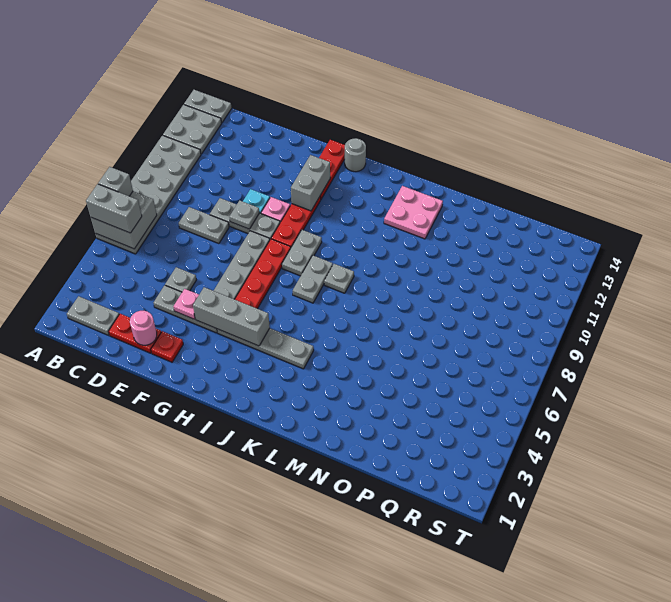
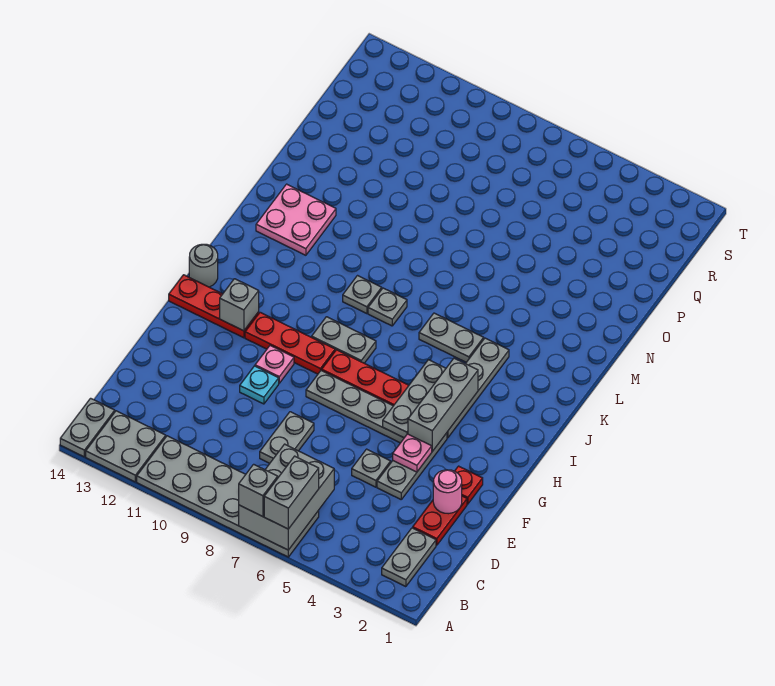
grey brick A6:B7 level 2 -> grey brick A6:C7 level 2
grey plate E9:G9 level 1 -> grey plate G5:I5 level 2
grey plate F9 level 2 -> grey plate K9 level 1
grey brick H11:H12 level 2 -> grey brick H12 level 2
grey plate J7:J8 level 1 -> grey plate K5:K6 level 1

